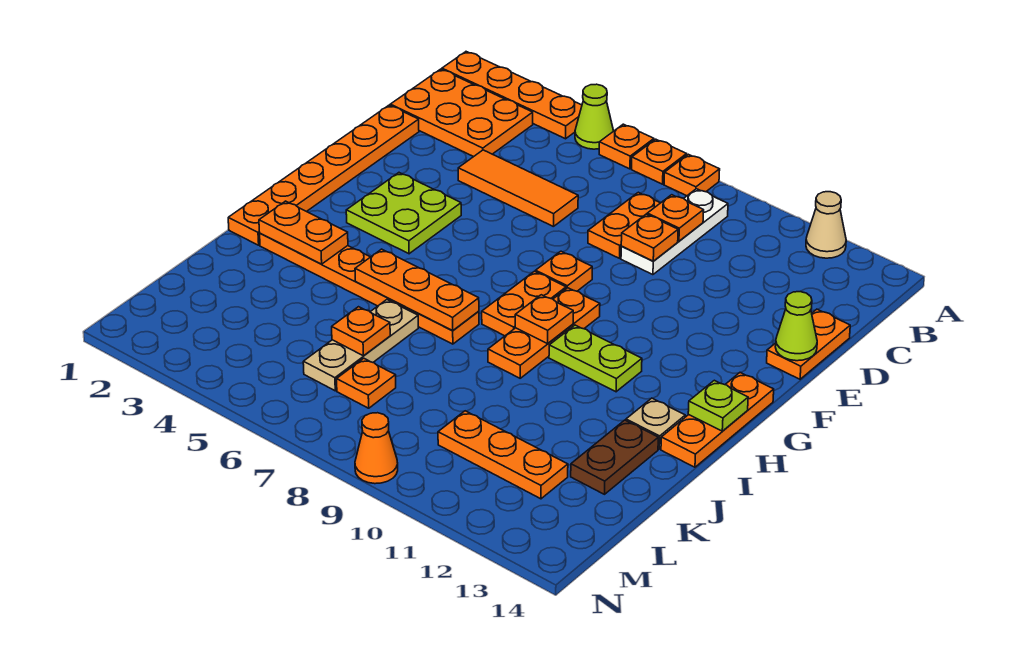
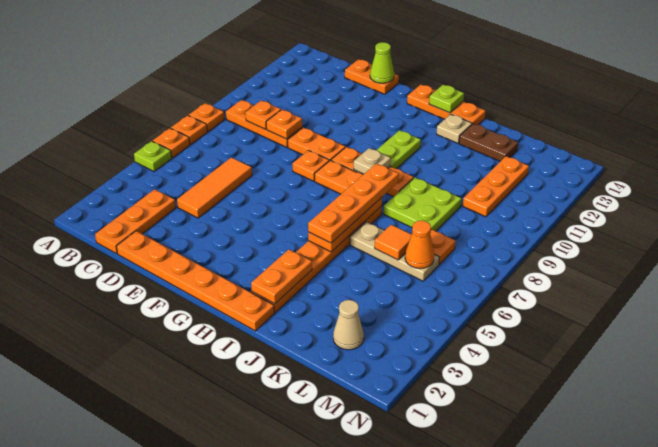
orange plate A1:A4 level 1 -> orange plate I5:I8 level 3
lime cone A5 level 1 -> lime plate A5 level 1
tan cone A12 level 1 -> tan cone L2 level 1
orange plate B1:C3 level 1 -> orange plate C1:C3 level 1
white plate B9:D9 level 1 -> orange plate B9:D9 level 1
orange plate C8:D8 level 1 -> orange plate E9:F9 level 1
lime plate F3:G4 level 1 -> lime plate J8:K9 level 1
orange plate H9 level 2 -> tan plate H9 level 2
orange plate K6 level 2 -> orange tile K6 level 2
orange cone N9 level 1 -> orange cone L6 level 2

